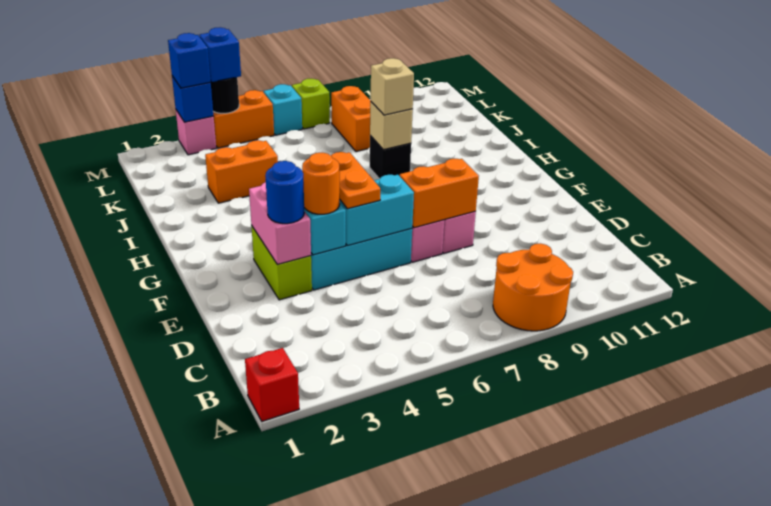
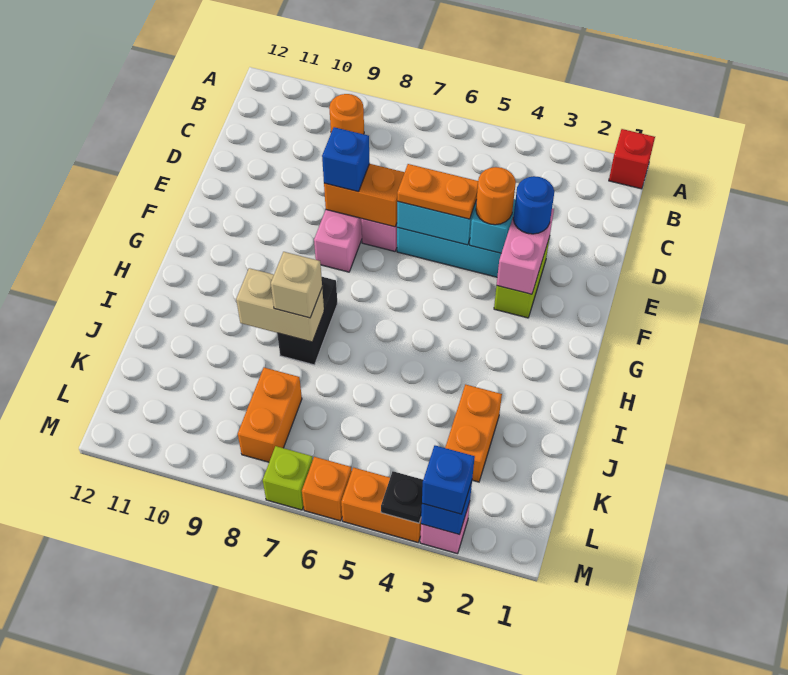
orange round brick A8:B9 level 1 -> orange round brick B9 level 1
orange plate E5:F5 level 3 -> orange plate E5:E6 level 3
black brick I8 level 1 -> black brick H8:I8 level 1
tan brick I8 level 2 -> tan brick I8:I9 level 2
orange brick J3:J4 level 1 -> orange brick J3:K3 level 1
black round brick M4 level 2 -> black plate M4 level 2
blue brick M4 level 3 -> blue brick E8 level 3
cyan brick M6 level 1 -> orange brick M6 level 1

